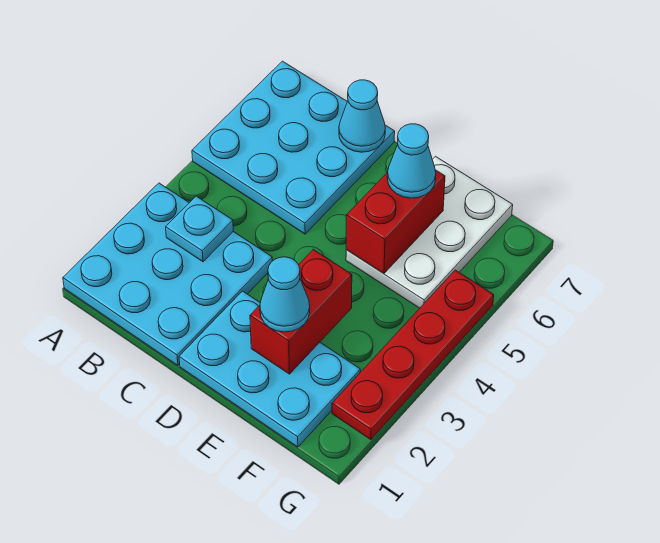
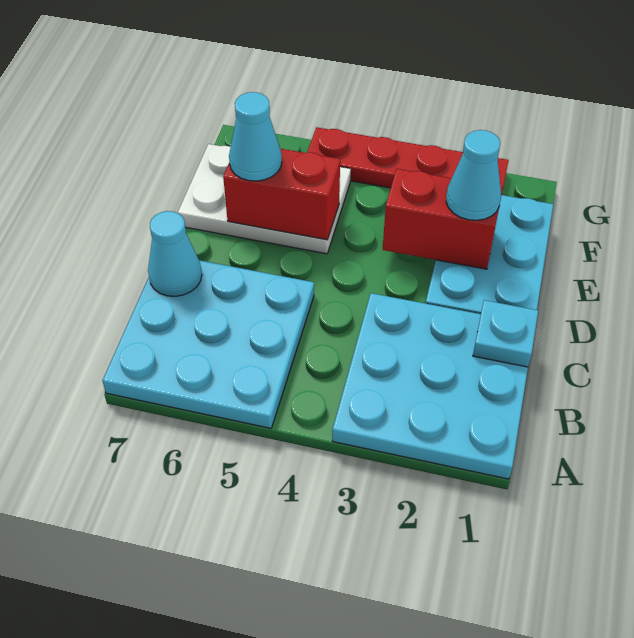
cyan plate B3 level 2 -> cyan plate C1 level 2

